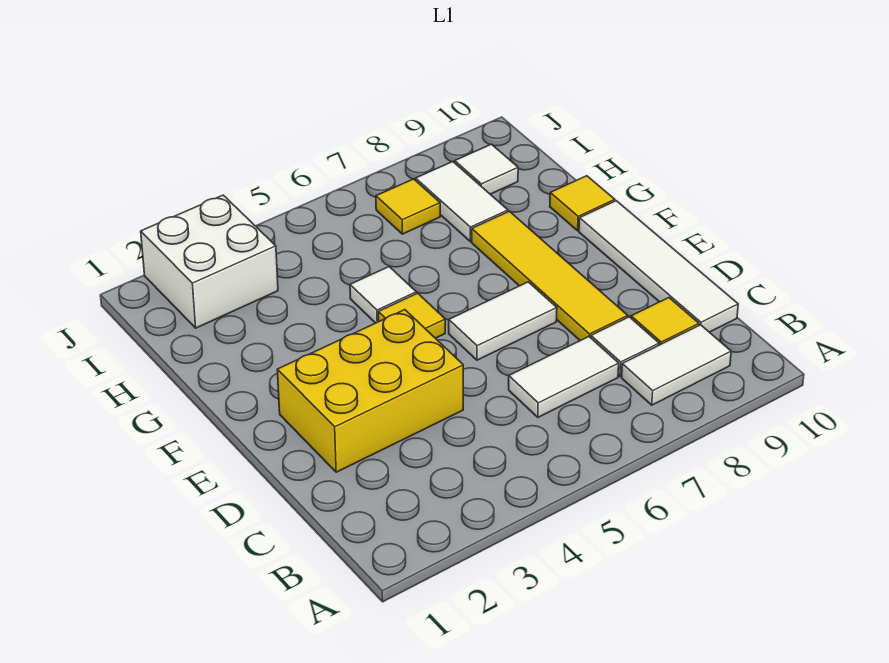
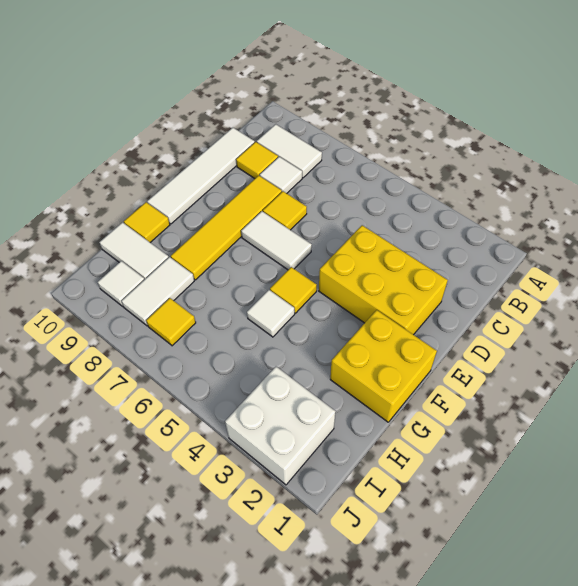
white tile C6:C7 level 1 -> white tile H9:H10 level 1
none -> yellow tile D7 level 1
none -> yellow brick F1:G2 level 1

